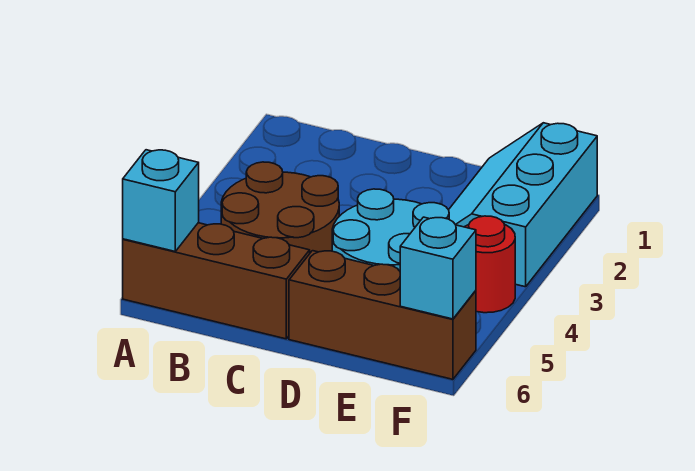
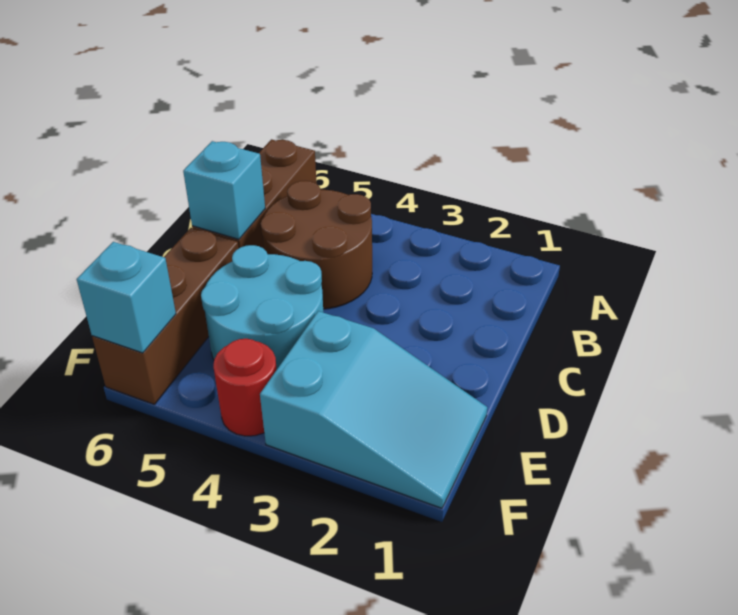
cyan brick A6 level 2 -> cyan brick C6 level 2
cyan slope E1:F3 level 1 top F -> cyan slope E1:F3 level 1 top 3

